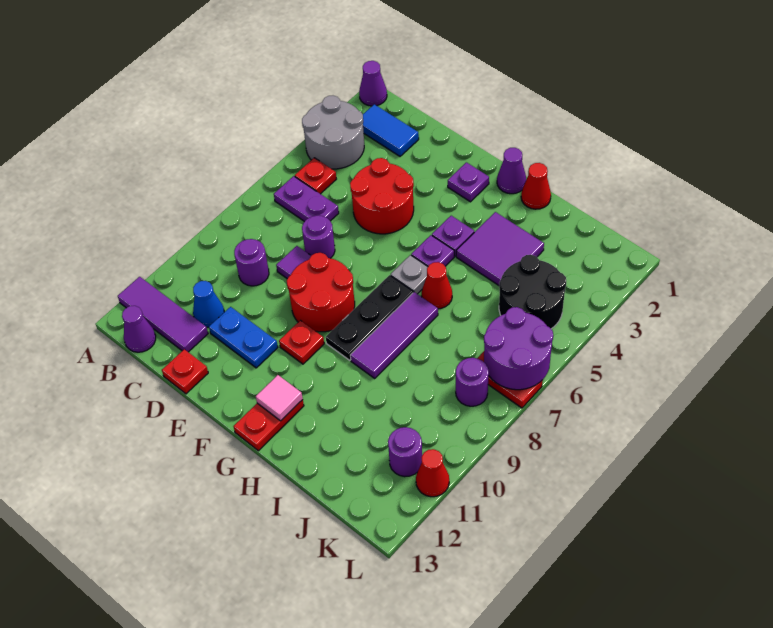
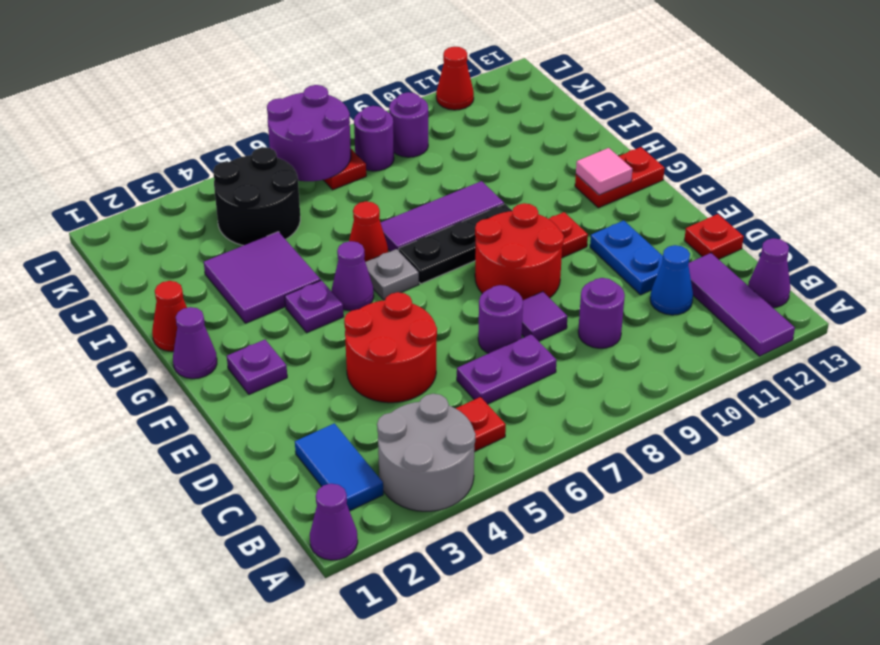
purple plate B6:C6 level 1 -> purple plate C6:C7 level 1
purple plate G5 level 1 -> purple cone G5 level 1
purple round brick K11 level 1 -> purple round brick K9 level 1

